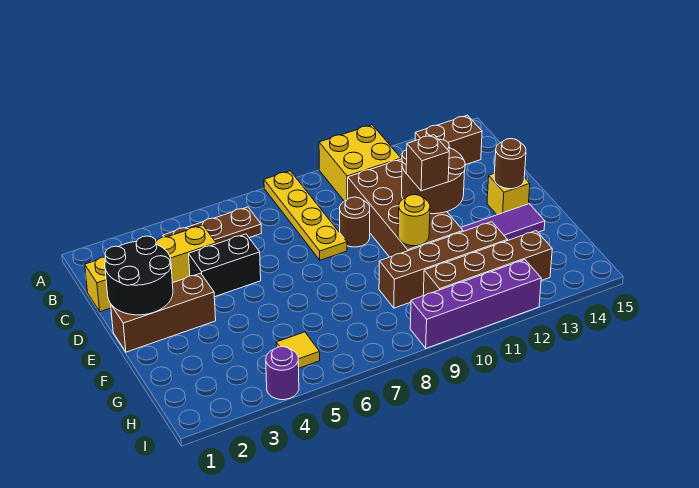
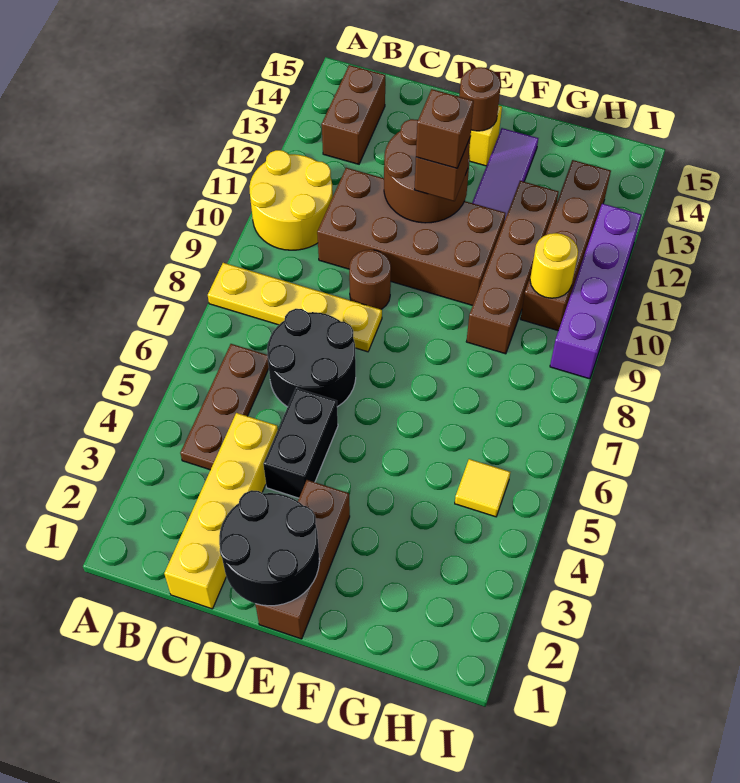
yellow brick A10:B11 level 1 -> yellow round brick A10:B11 level 1
none -> black round brick C6:D7 level 1
none -> brown brick E11 level 4
yellow round brick F10 level 2 -> yellow round brick H10 level 2
purple round brick I4 level 1 -> none

